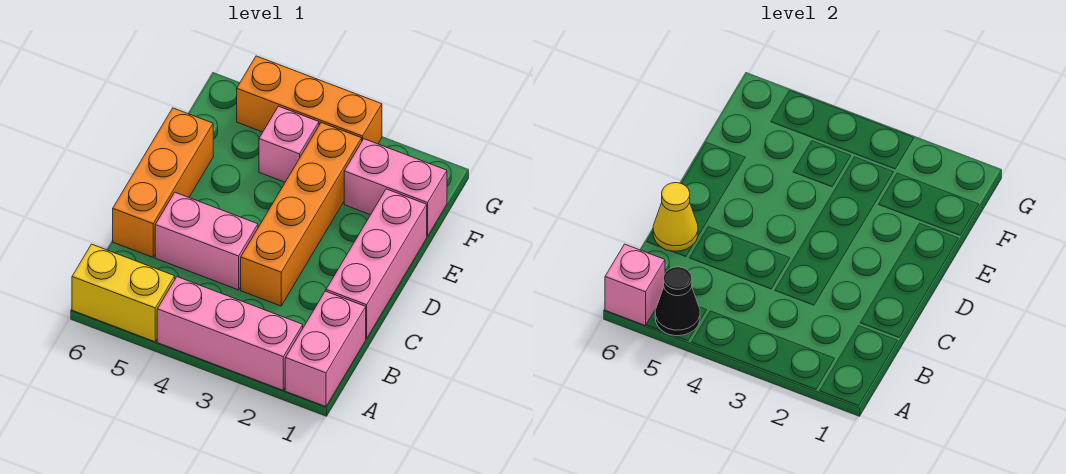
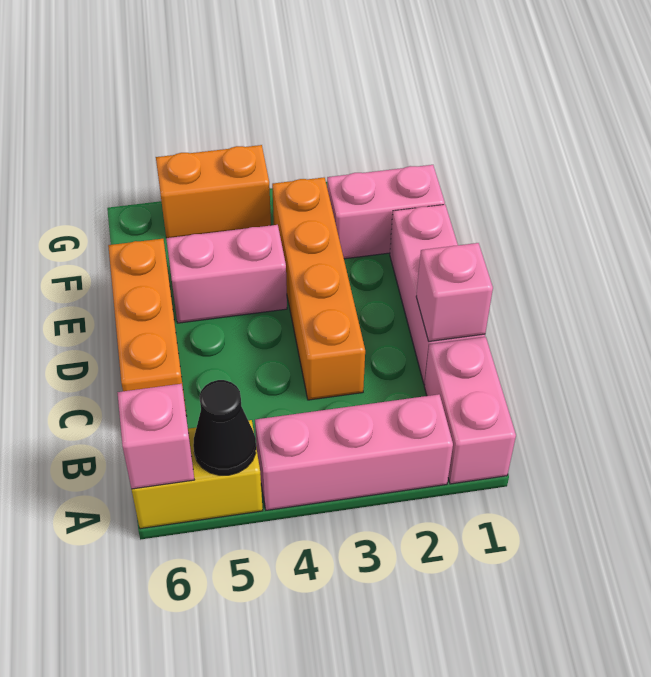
pink brick C4:C5 level 1 -> pink brick E4:E5 level 1
yellow cone C6 level 2 -> none
pink brick F4 level 1 -> pink brick C1 level 2
orange brick G3:G5 level 1 -> orange brick G4:G5 level 1

